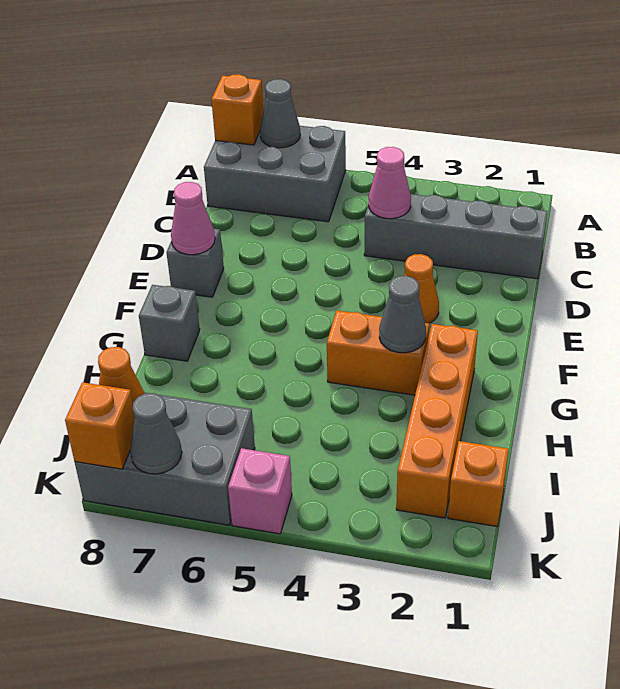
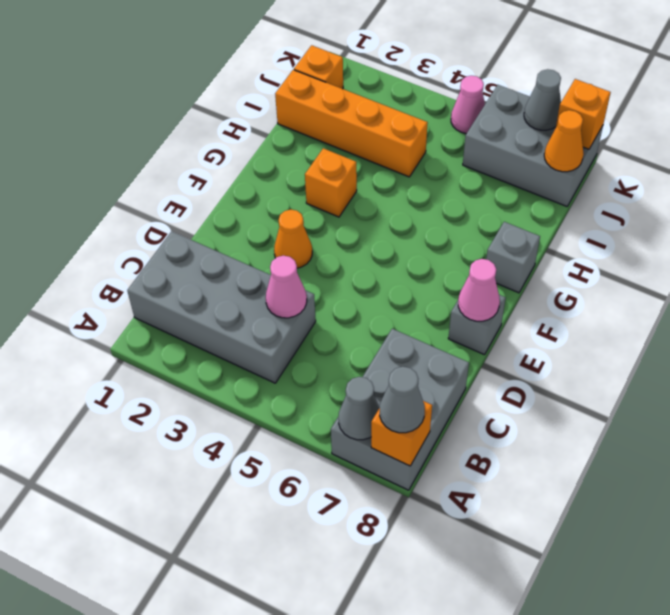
grey brick A6:B8 level 1 -> grey brick A7:C8 level 1
grey brick C1:C4 level 1 -> grey brick B1:C4 level 1
orange brick G2:J2 level 1 -> orange brick I1:I4 level 1
orange brick G3:G4 level 1 -> orange brick G3 level 1
grey cone G3 level 2 -> grey cone A8 level 3
pink brick K5 level 1 -> pink cone K5 level 1

